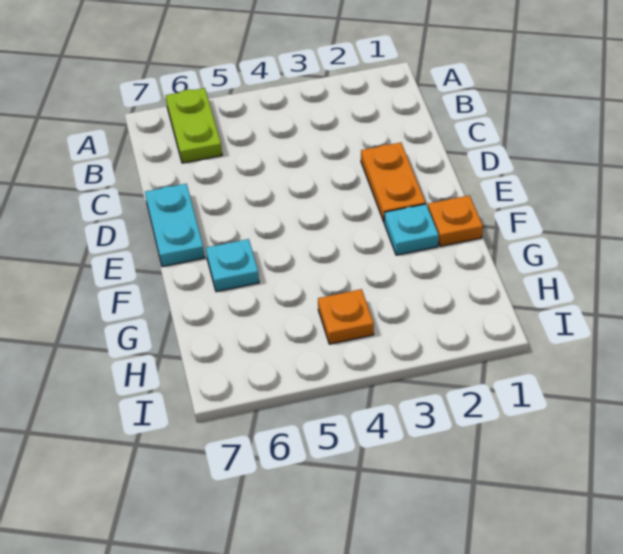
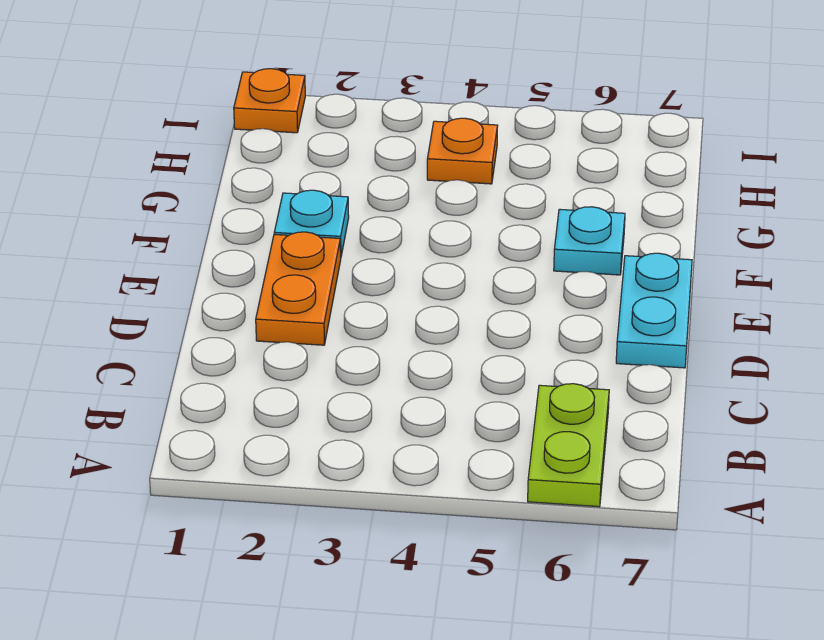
orange plate F1 level 1 -> orange plate I1 level 1

